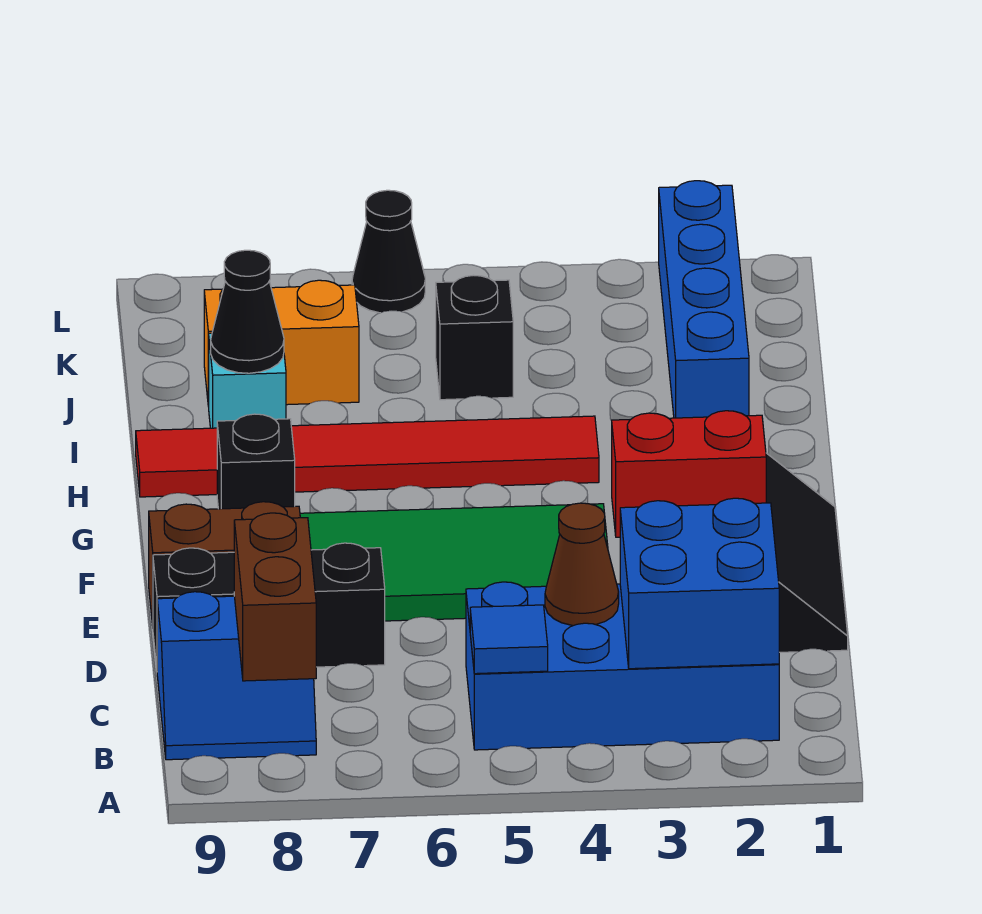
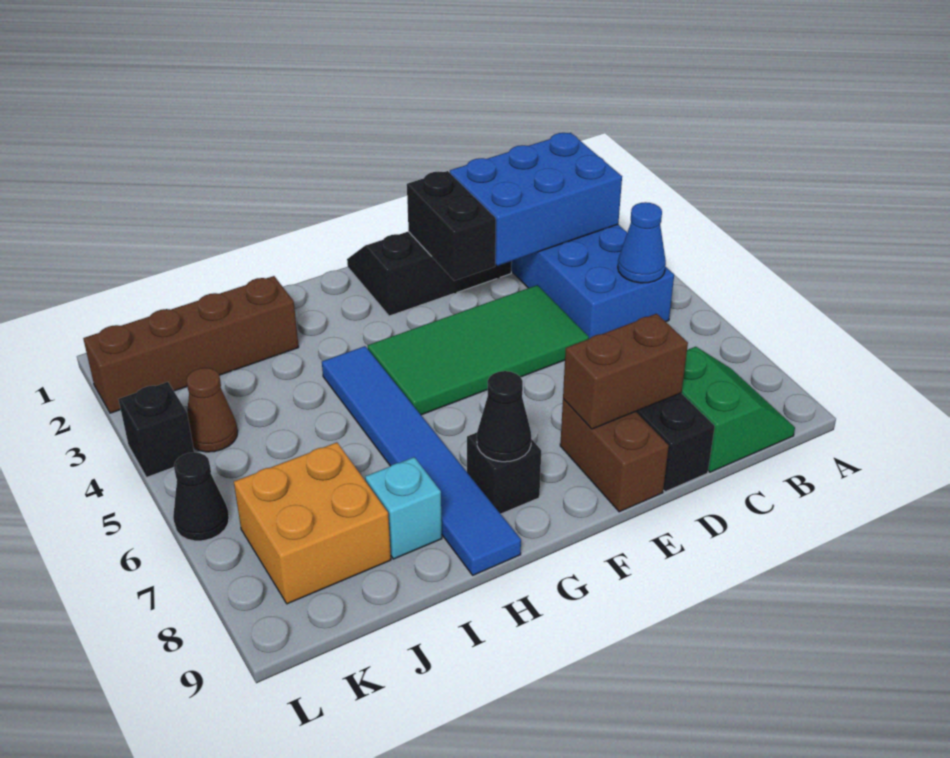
blue brick B2:C3 level 2 -> blue brick B2:D3 level 2
blue tile B5 level 2 -> blue cone B5 level 2
blue slope B8:C9 level 1 top C -> green slope B8:C9 level 1 top C
brown brick B8:C8 level 2 -> brown brick D8:E8 level 2
brown cone C4 level 2 -> brown cone K4 level 1
red brick E2:E3 level 2 -> black brick E2:E3 level 2
green tile E4:F7 level 1 -> green tile D4:G5 level 1
red tile H4:H9 level 1 -> blue tile H4:H9 level 1
blue brick I2:L2 level 1 -> brown brick I2:L2 level 1
black cone I8 level 2 -> black cone G8 level 2
black brick J5 level 1 -> black brick L4 level 1
orange brick J7:J8 level 1 -> orange brick J7:K8 level 1

